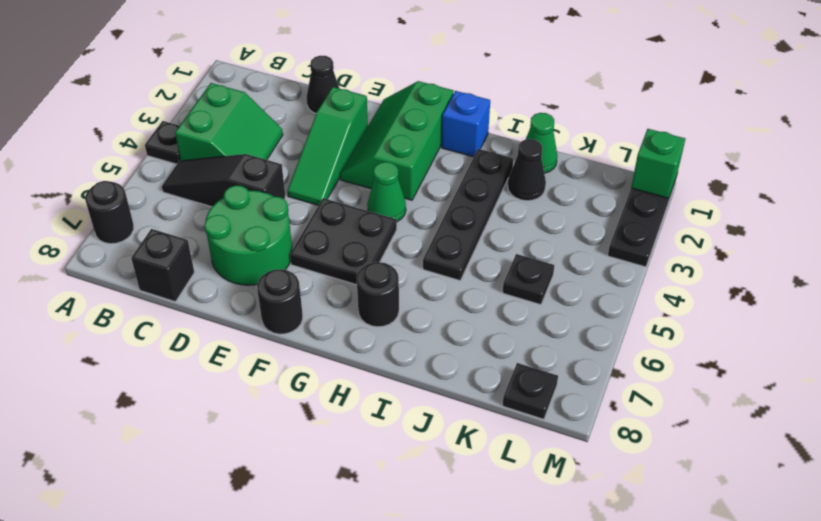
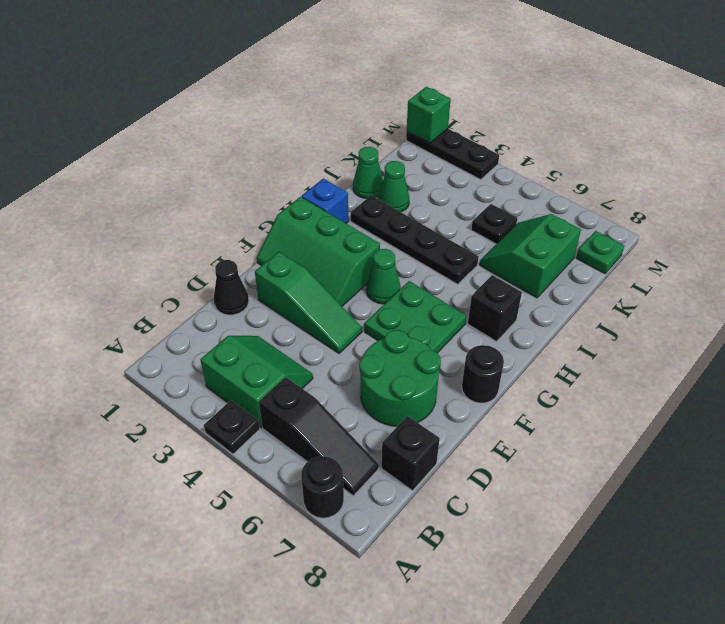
black slope B5:D5 level 1 top D -> black slope B5:B7 level 1 top 5
black plate F5:G6 level 1 -> green plate F5:G6 level 1
black round brick H7 level 1 -> black brick H7 level 1
black cone J2 level 1 -> green cone J2 level 1
none -> green slope J6:K7 level 1 top 7
black plate L8 level 1 -> green plate L8 level 1

